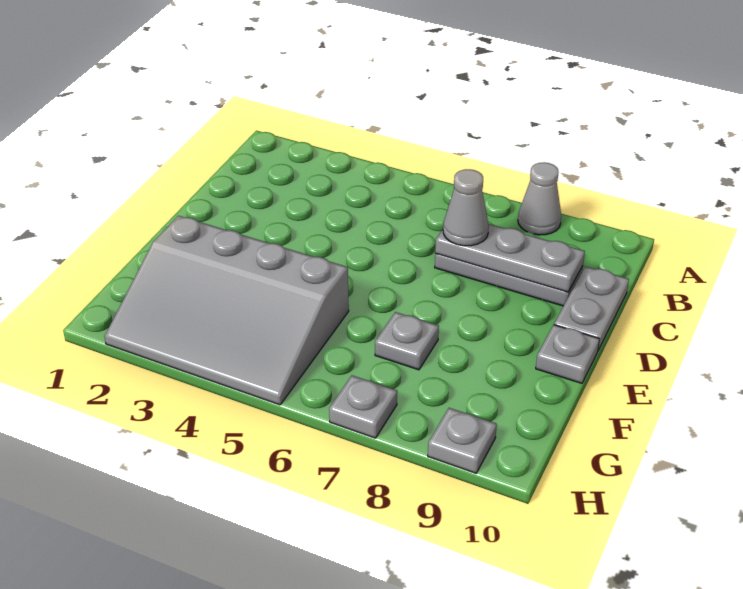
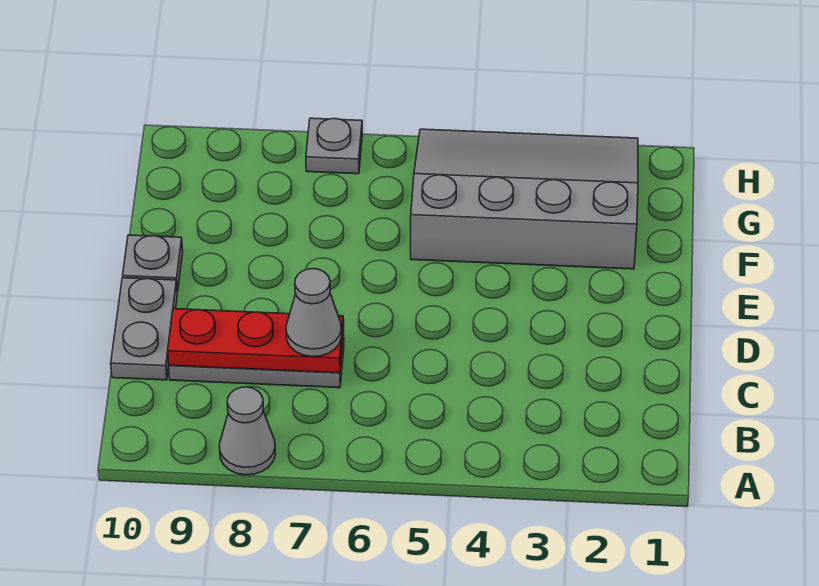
grey plate C7:C9 level 2 -> red plate C7:C9 level 2
grey plate F7 level 1 -> none
grey plate H9 level 1 -> none

